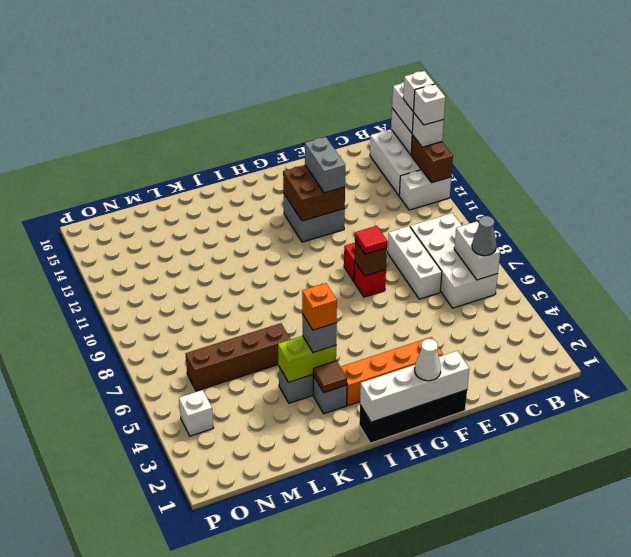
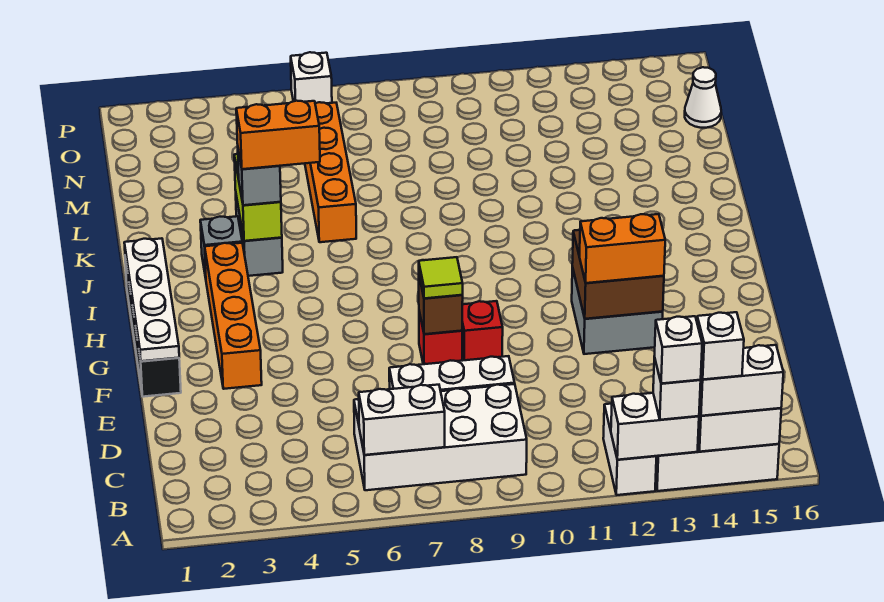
brown brick A12:A13 level 2 -> white brick A12:A13 level 2
grey cone B6 level 3 -> none
white brick F1:I1 level 2 -> white plate F1:I1 level 2
red tile F8 level 3 -> lime tile F8 level 3
grey brick F12:F13 level 3 -> orange brick F12:F13 level 3
white cone G1 level 3 -> white cone N16 level 1
brown tile J3 level 2 -> none
orange brick J4 level 4 -> orange brick J4:J5 level 4
brown brick K6:N6 level 1 -> orange brick K6:N6 level 1
white brick O4 level 1 -> white brick P6 level 1

